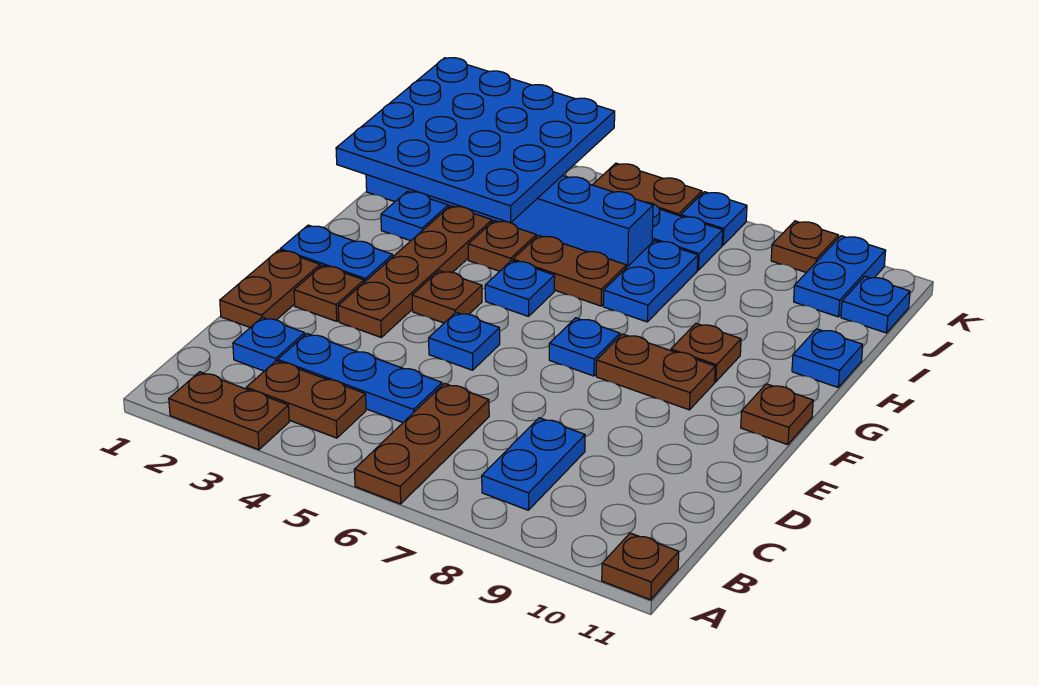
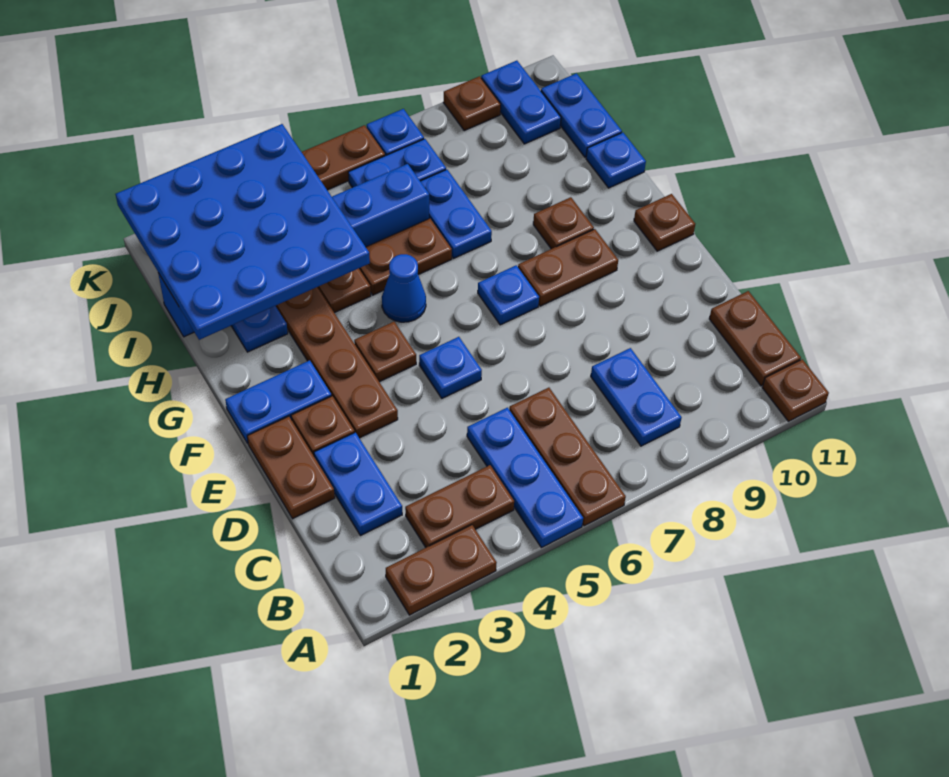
none -> brown plate B11:C11 level 1
blue plate C2 level 1 -> blue plate C2:D2 level 1
blue plate C3:C5 level 1 -> blue plate A5:C5 level 1
blue plate G5 level 1 -> blue cone G5 level 1
blue plate J11 level 1 -> blue plate I11:J11 level 1

